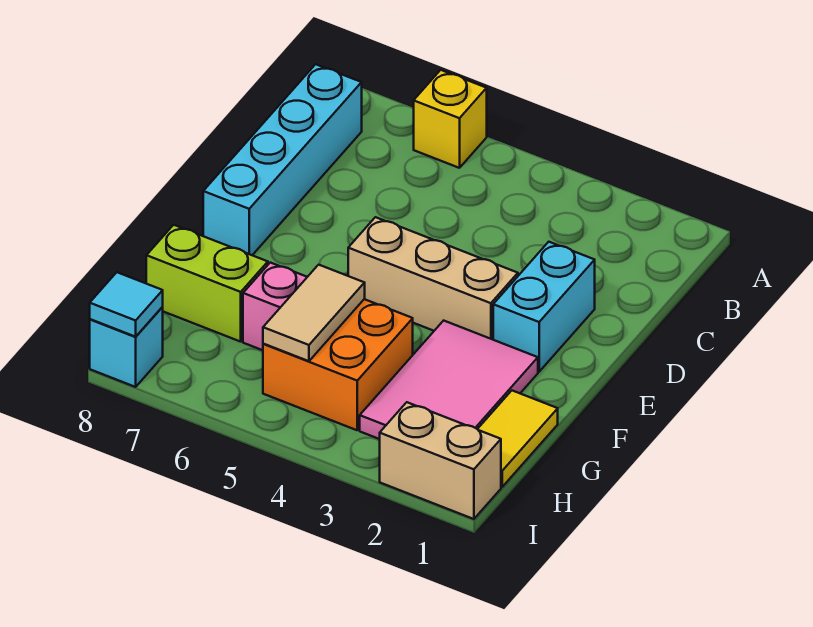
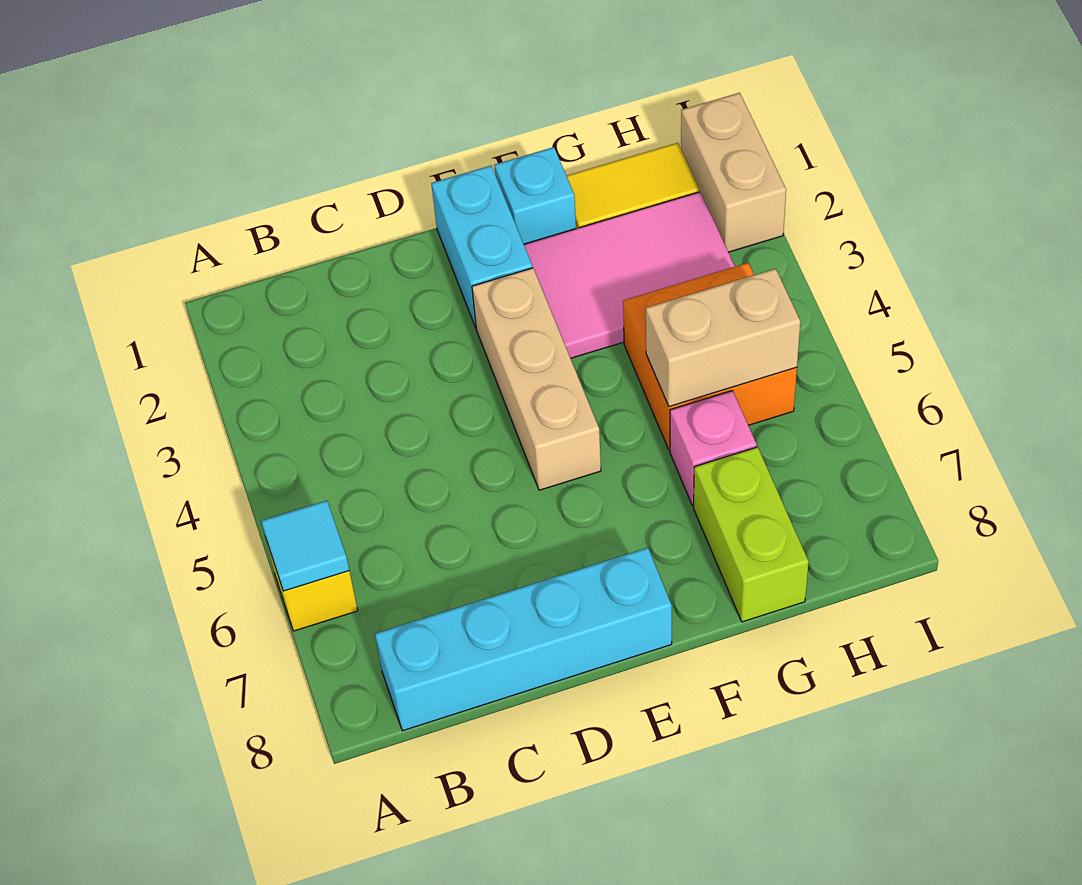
cyan brick D2:E2 level 1 -> cyan brick E1:E2 level 1
tan tile G5:H5 level 2 -> tan brick G5:H5 level 2
cyan brick I8 level 1 -> cyan brick F1 level 1
cyan tile I8 level 2 -> cyan tile A6 level 2

